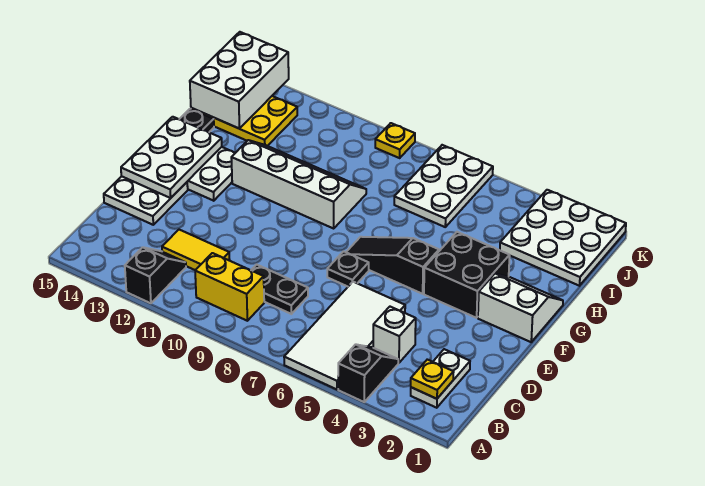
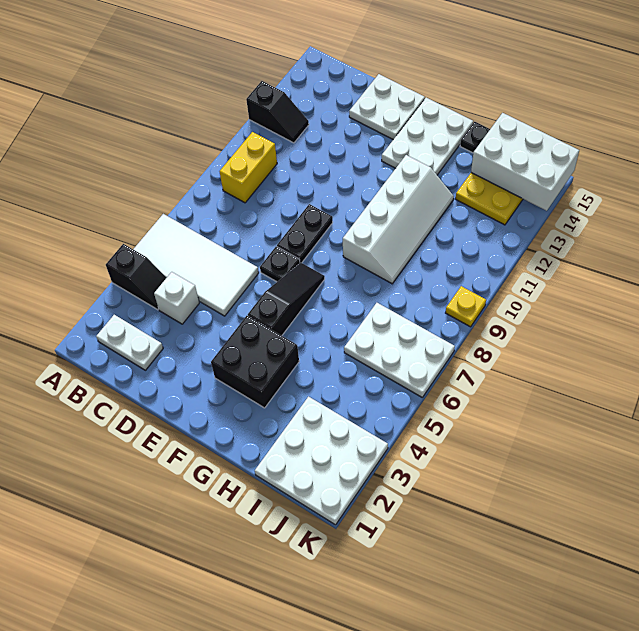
yellow plate B2 level 2 -> none
black plate C8:C9 level 1 -> black plate E8:E9 level 1
yellow tile C11:C12 level 1 -> none
white plate E14:G15 level 2 -> none
white slope F1:G2 level 1 top F -> none

